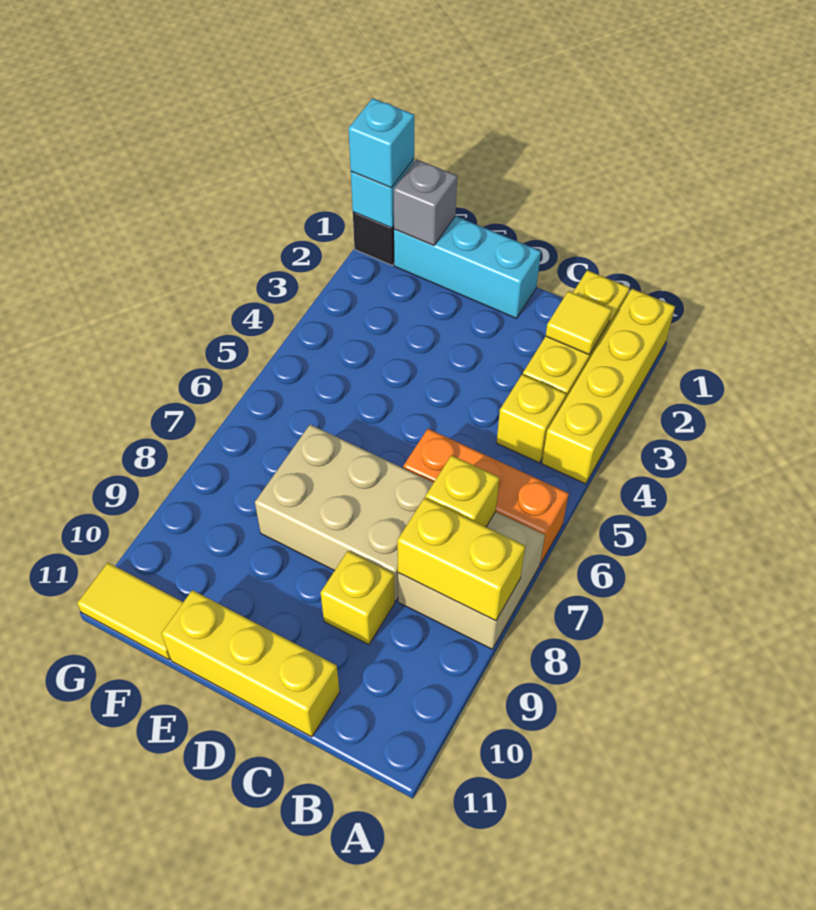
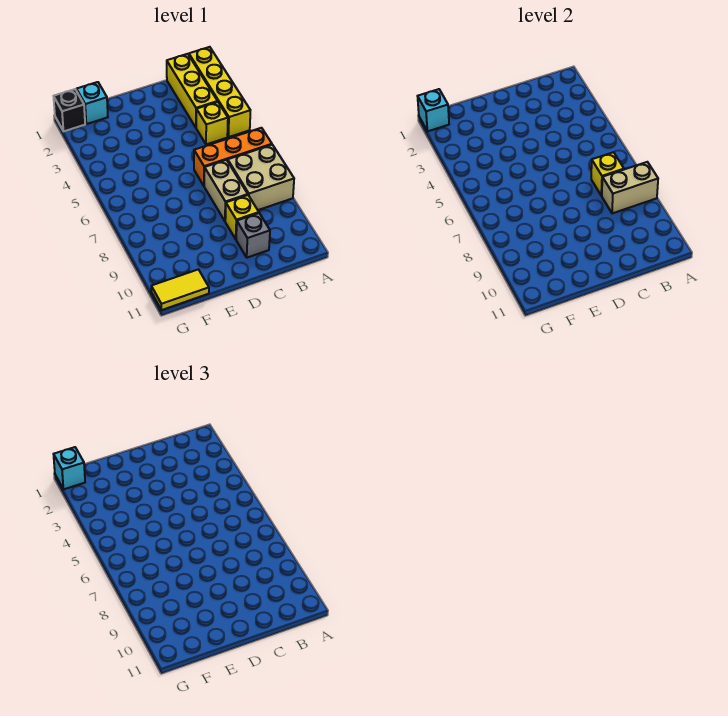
yellow brick A8:B8 level 2 -> tan brick A8:B8 level 2
yellow tile B2 level 2 -> none
tan brick C7:E8 level 1 -> tan brick C7:C8 level 1
yellow brick C11:E11 level 1 -> none
cyan brick D1:F1 level 1 -> cyan brick F1 level 1
grey brick F1 level 2 -> grey brick C10 level 1

